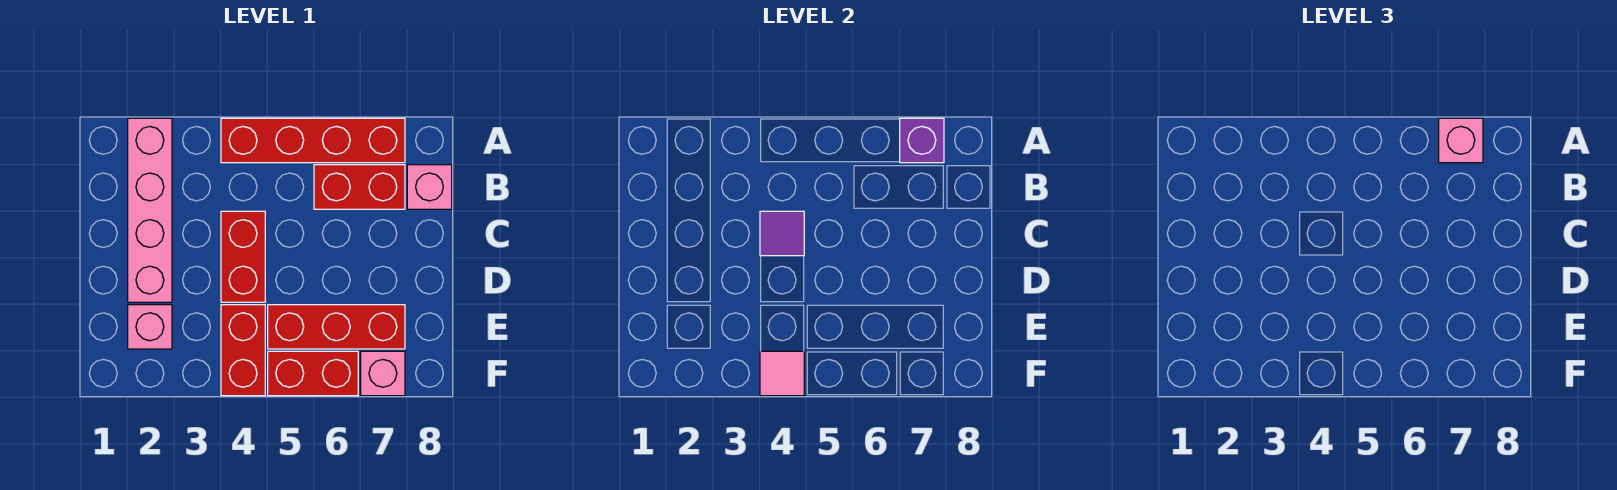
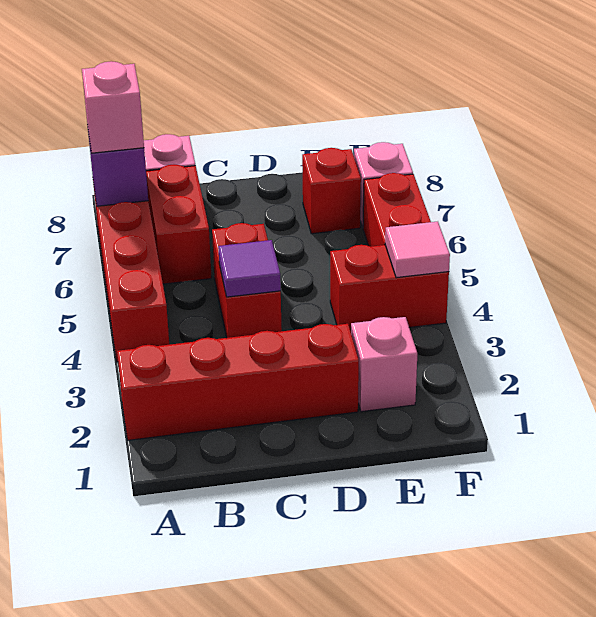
pink brick A2:D2 level 1 -> red brick A2:D2 level 1
red brick C4:D4 level 1 -> red brick C4:C5 level 1
red brick E5:E7 level 1 -> red brick E7 level 1

